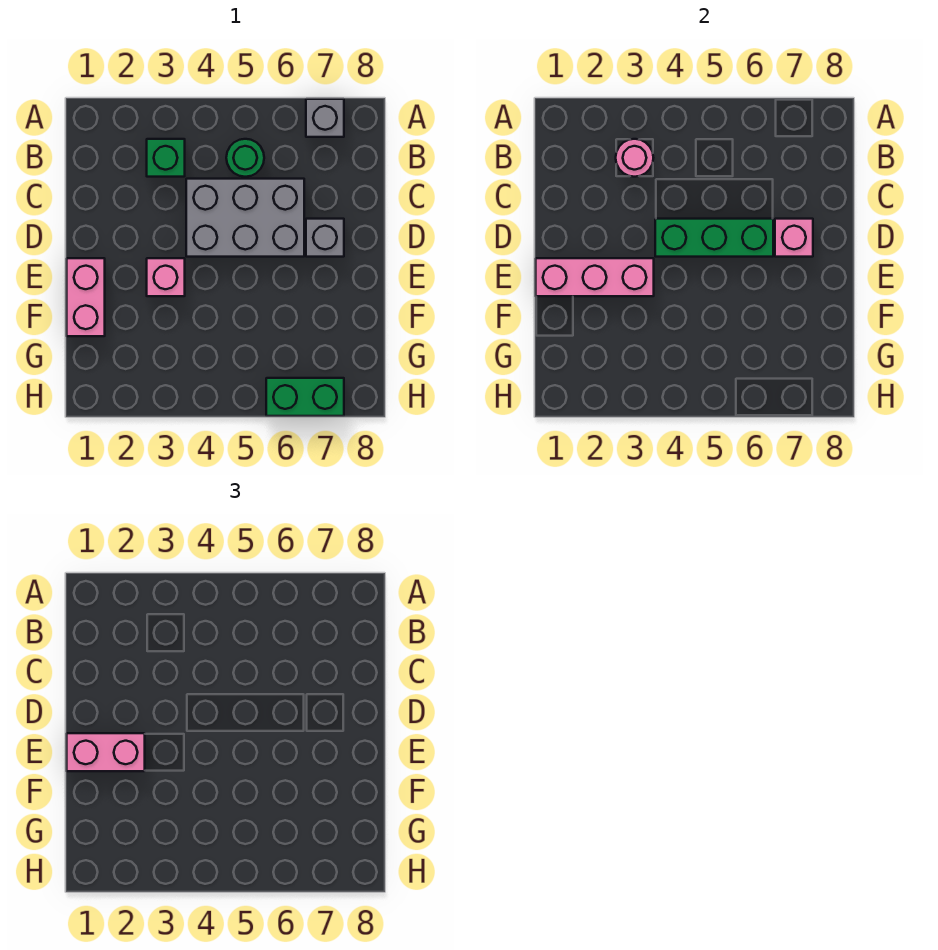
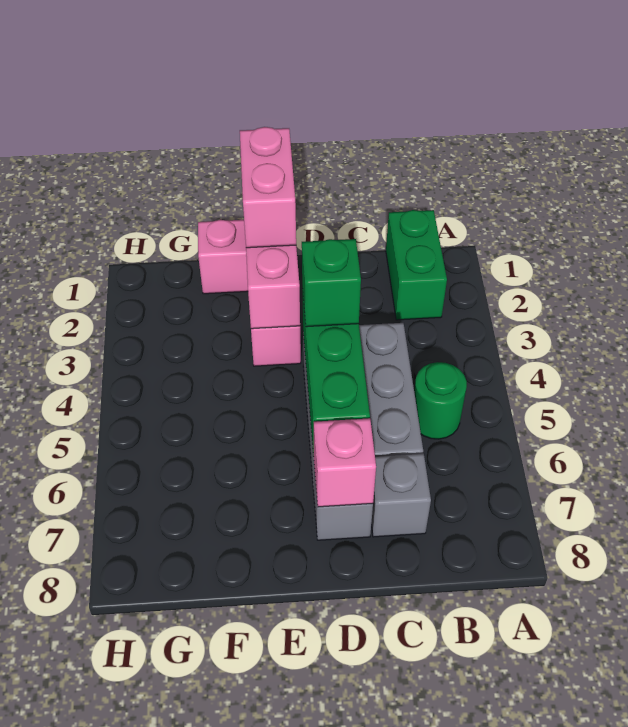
grey brick A7 level 1 -> grey brick C7 level 1
green brick B3 level 1 -> green brick D4 level 3
pink round brick B3 level 2 -> none
green brick H6:H7 level 1 -> green brick B1:B2 level 1

